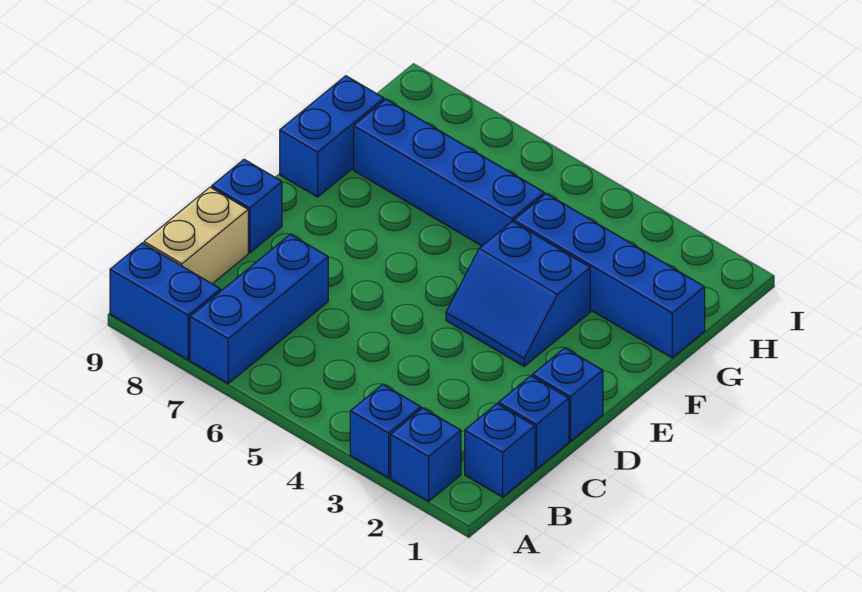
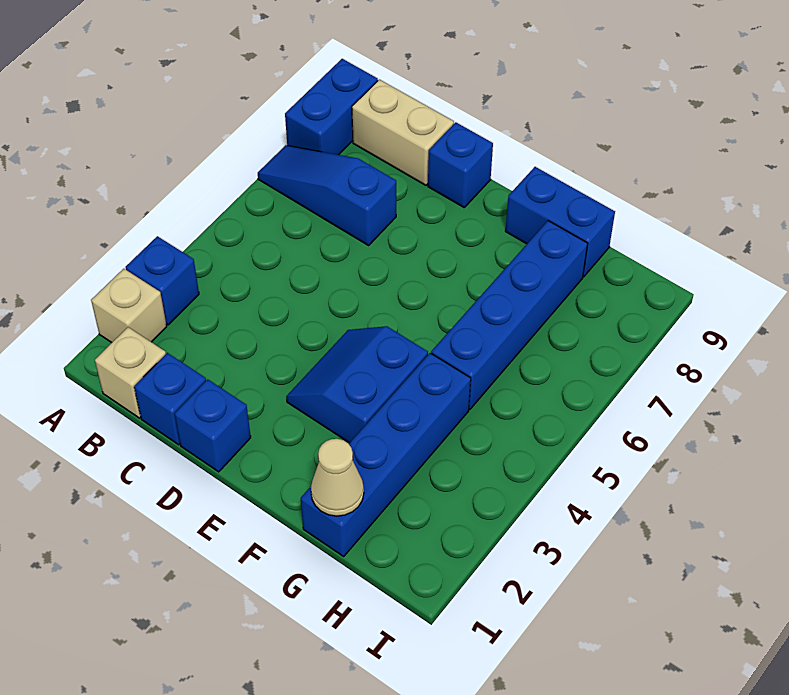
blue brick A2 level 1 -> tan brick A2 level 1
blue brick A7:C7 level 1 -> blue slope A7:C7 level 1 top C
blue brick B1 level 1 -> tan brick B1 level 1
none -> tan cone G1 level 2

